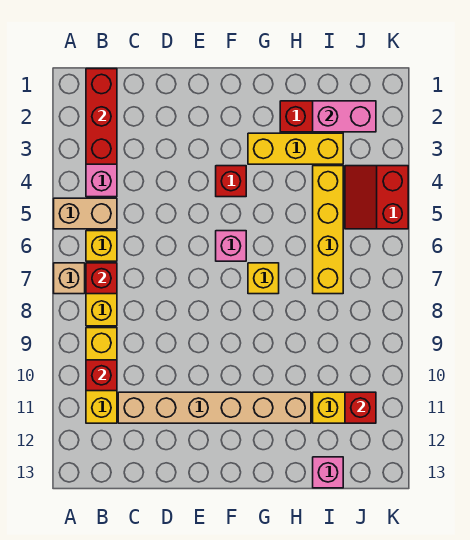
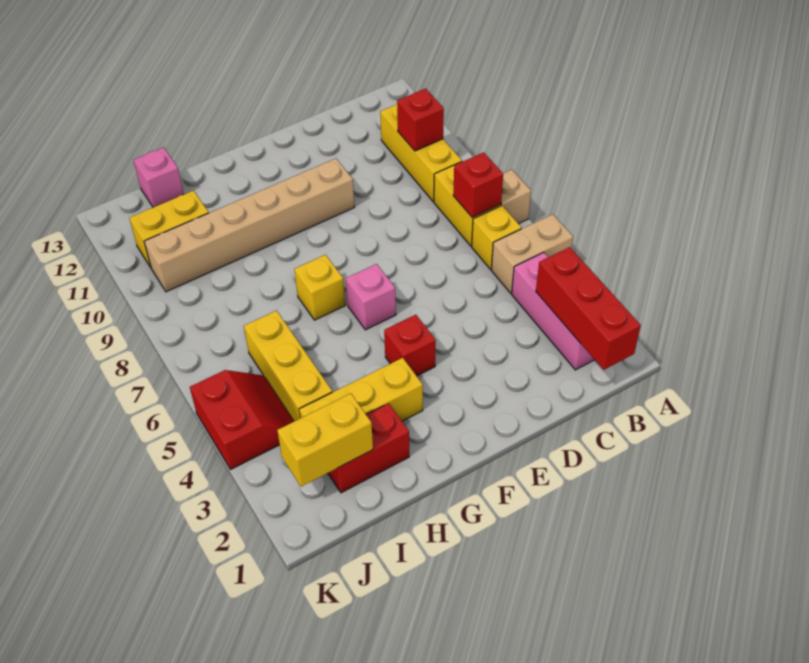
tan brick C11:H11 level 1 -> tan brick E10:J10 level 1
pink brick I2:J2 level 2 -> yellow brick I2:J2 level 2
yellow brick I4:I7 level 1 -> yellow brick I4:I6 level 1
red brick J11 level 2 -> none

